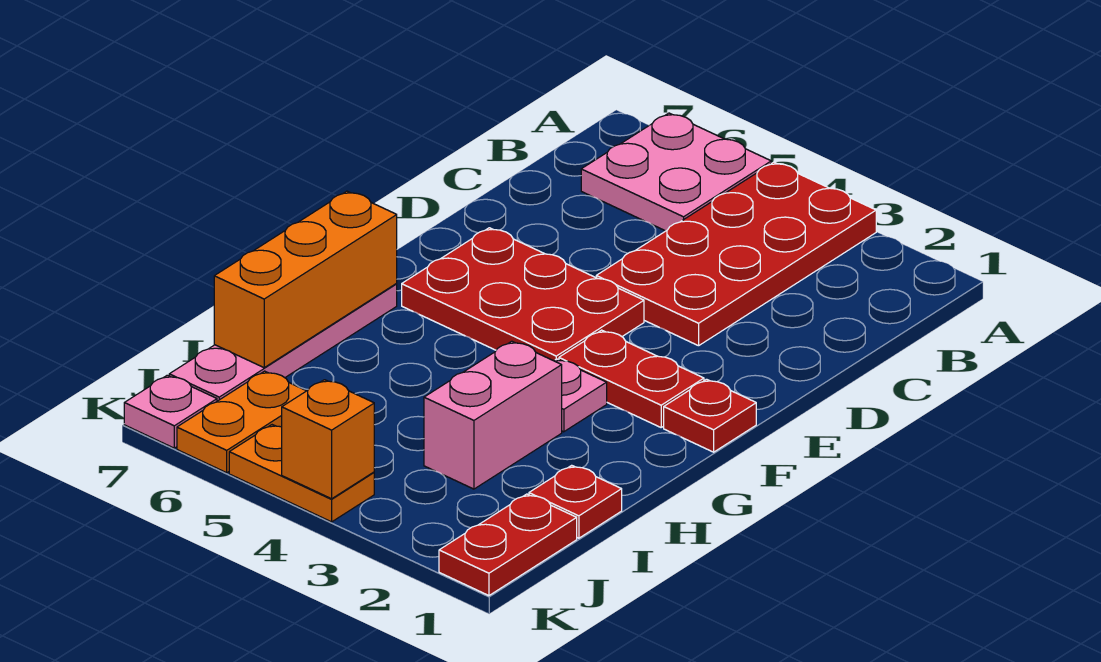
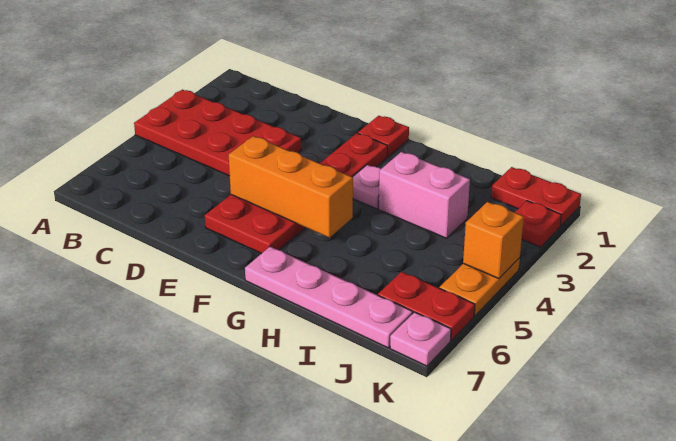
pink plate A5:B6 level 1 -> none
orange brick G7:I7 level 2 -> orange brick E5:G5 level 2
red plate I1 level 1 -> red plate K2 level 1
orange plate J6:K6 level 1 -> red plate J6:K6 level 1

